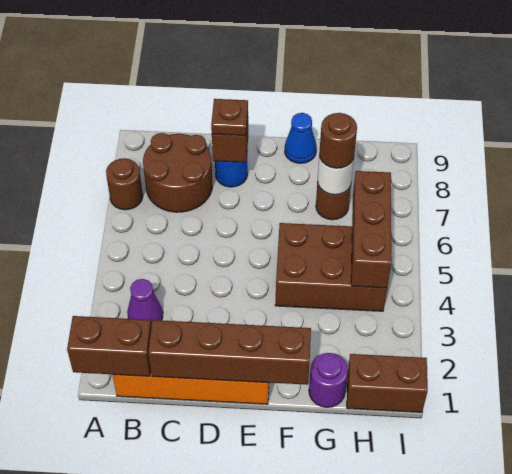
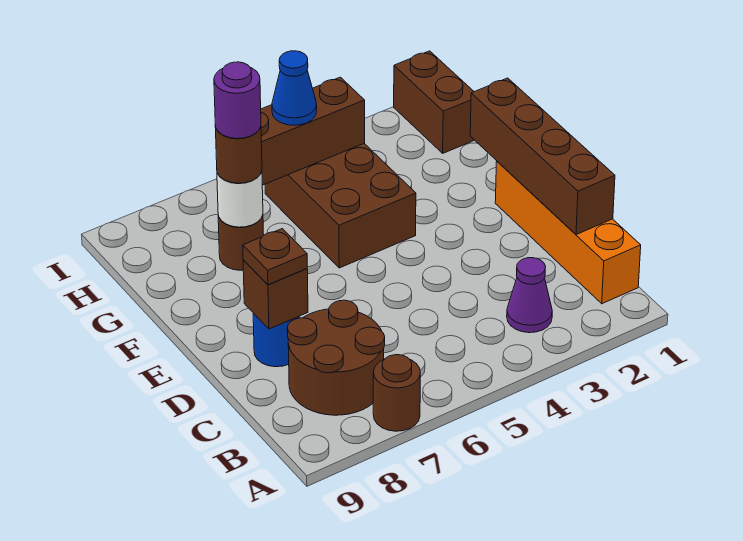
brown brick A1:B1 level 2 -> none
blue cone F9 level 1 -> blue cone H5 level 3
purple round brick G1 level 1 -> purple round brick G7 level 4

